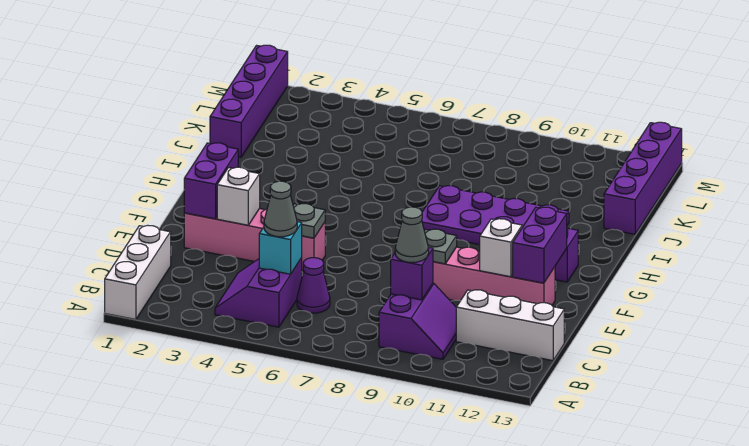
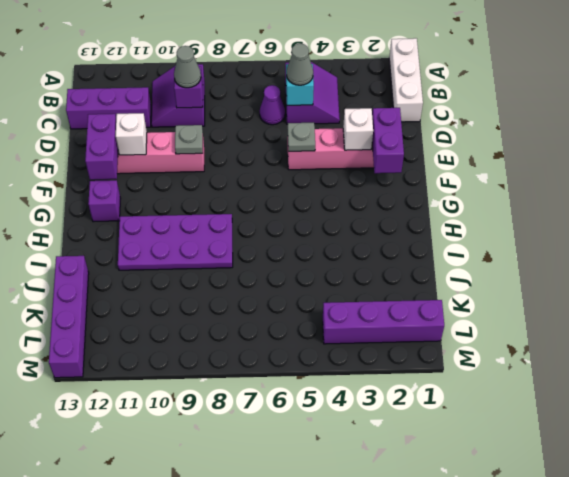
white brick C11:C13 level 1 -> purple brick C11:C13 level 1
purple brick J1:M1 level 1 -> purple brick L1:L4 level 1

